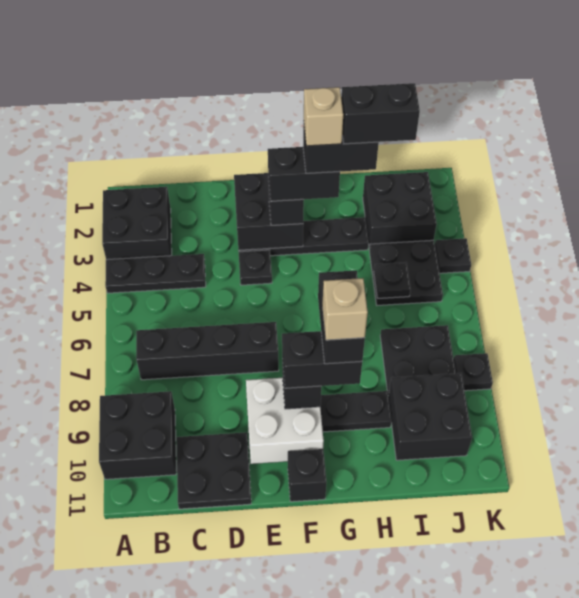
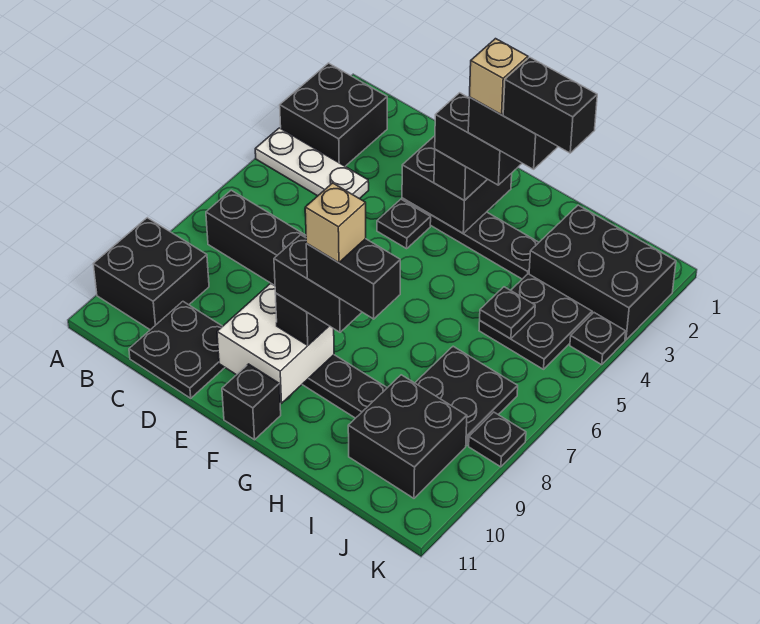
black plate A4:C4 level 1 -> white plate A4:C4 level 1
black brick G8:G9 level 5 -> black brick G9:H9 level 5
black brick I2:J3 level 1 -> black brick I2:K3 level 1

